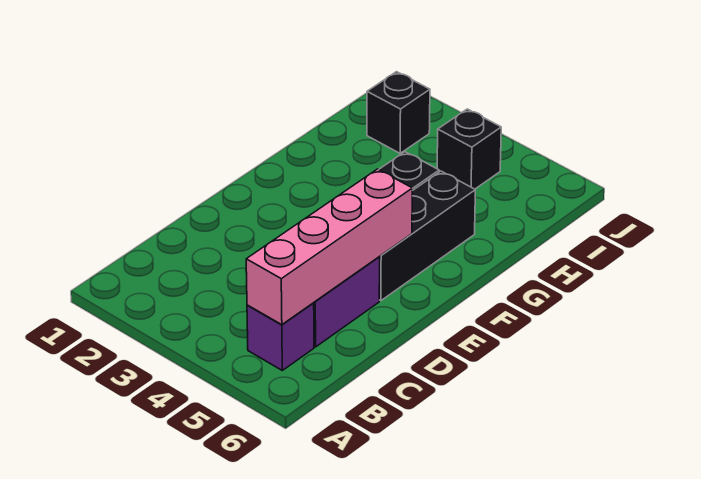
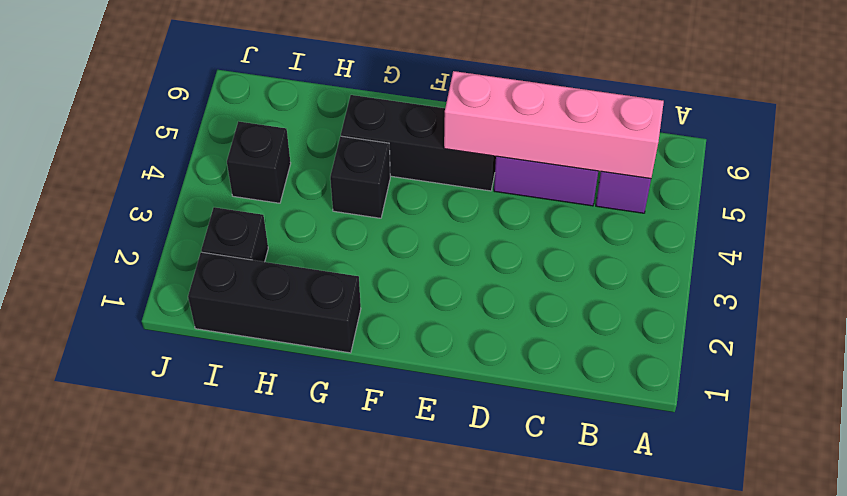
none -> black brick G1:I1 level 1

